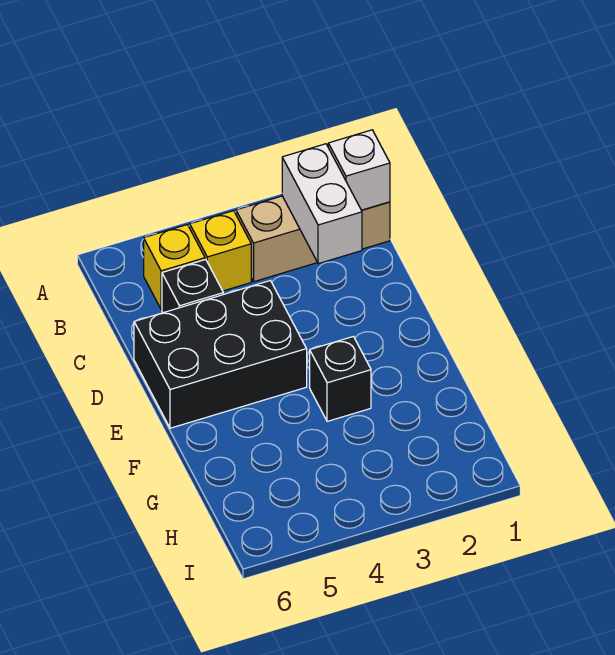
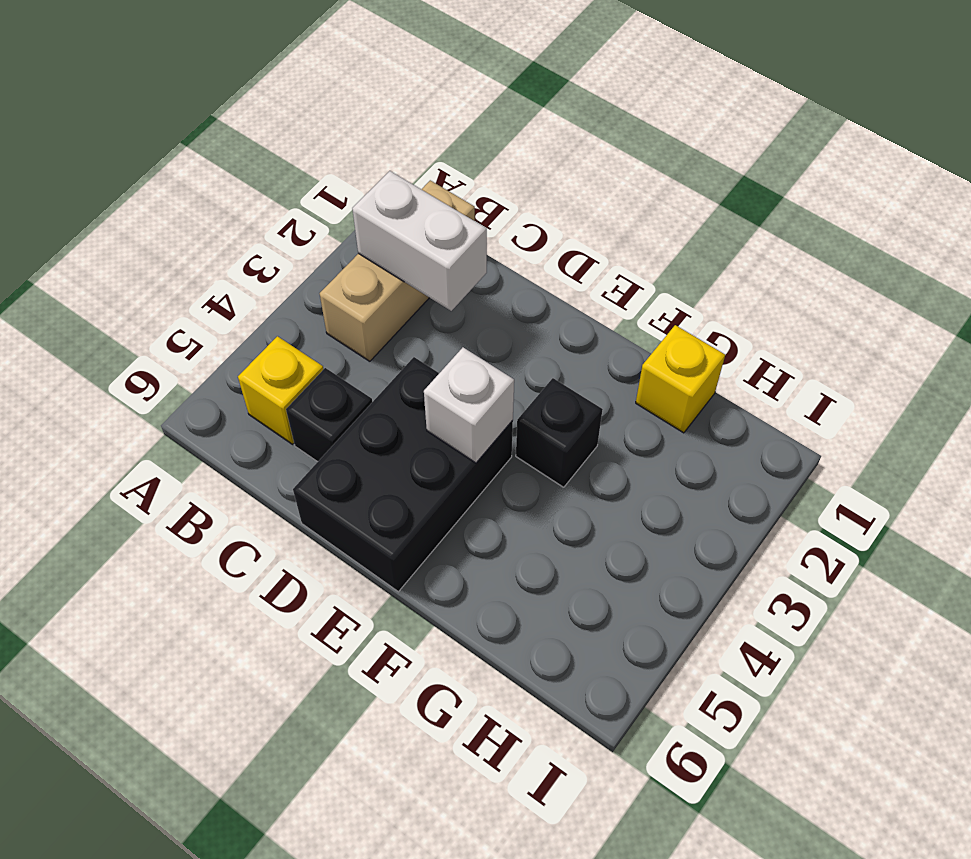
white brick B1 level 2 -> white brick E4 level 2
yellow brick B4 level 1 -> yellow brick G1 level 1

